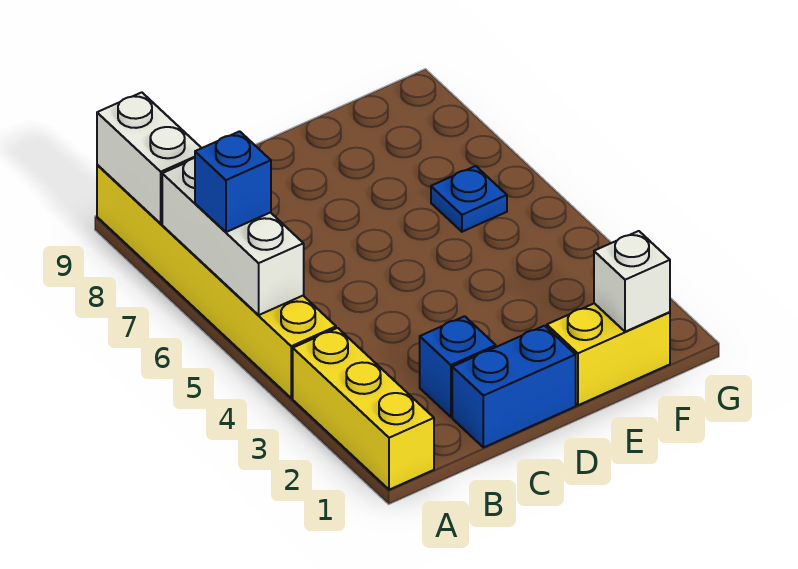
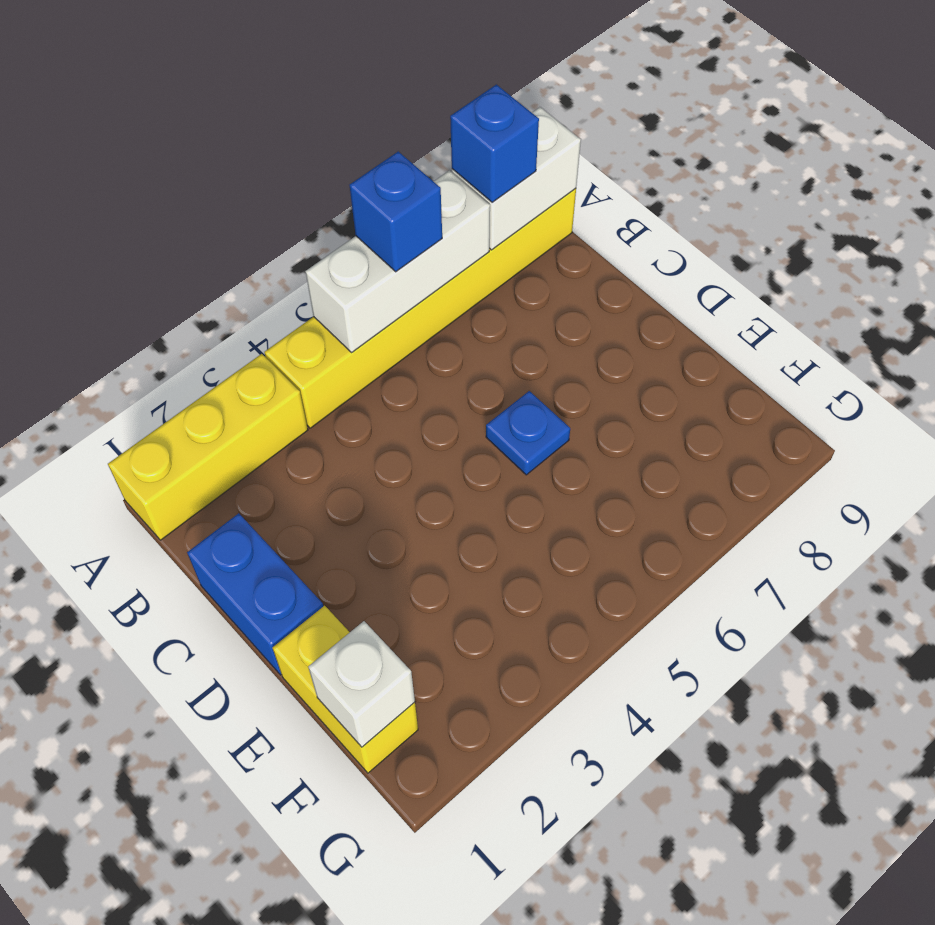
blue brick C2 level 1 -> blue brick A8 level 3
blue plate F6 level 1 -> blue plate D6 level 1

